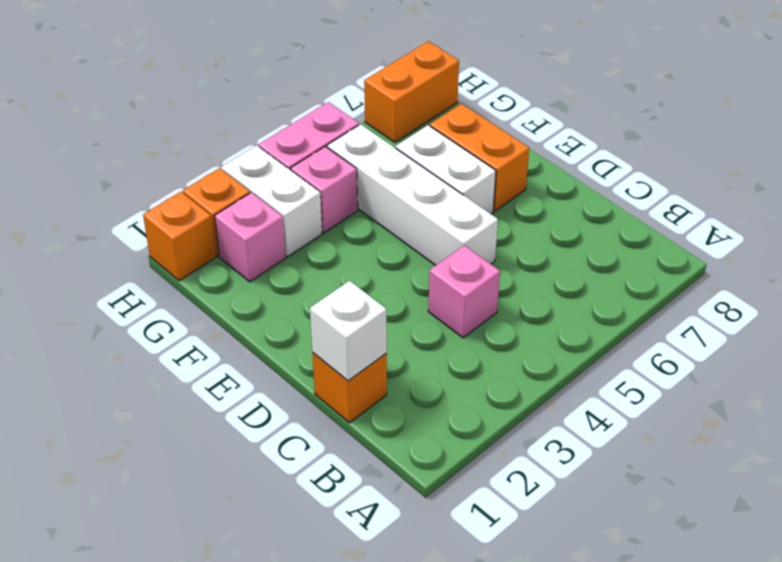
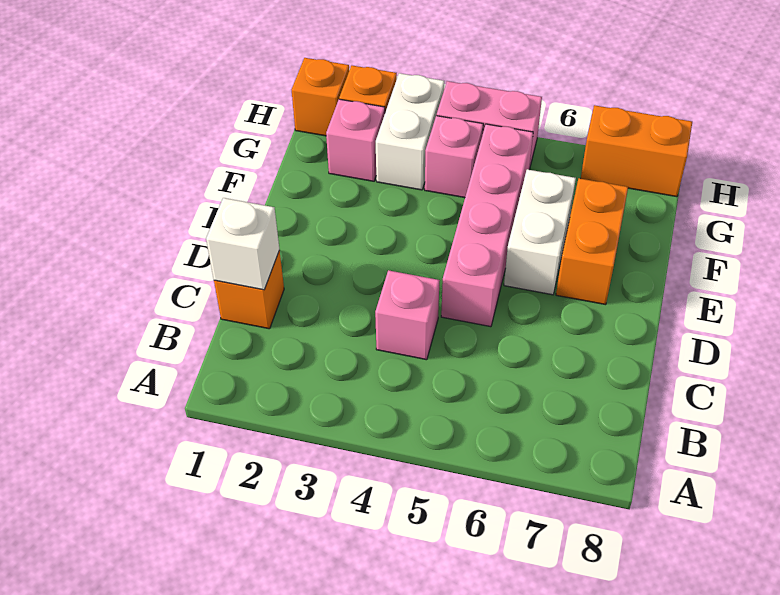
white brick D5:G5 level 1 -> pink brick D5:G5 level 1

